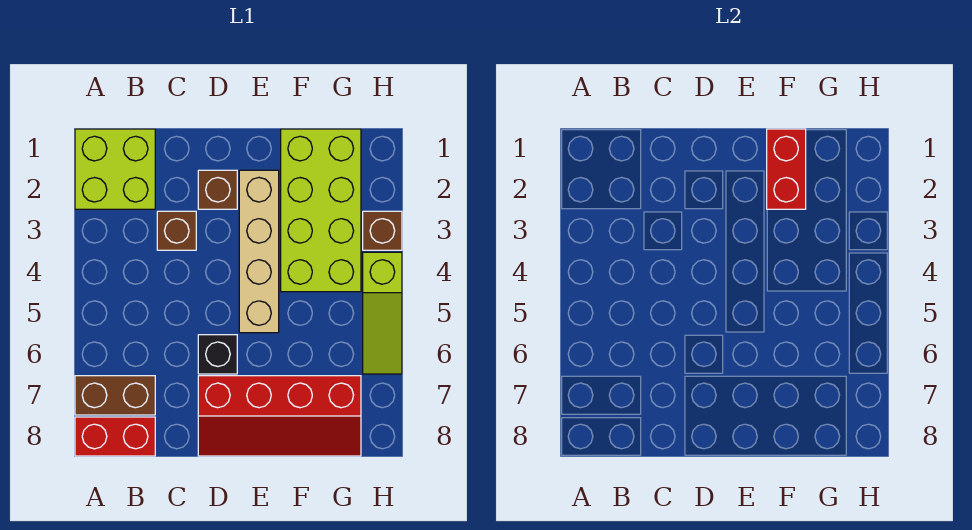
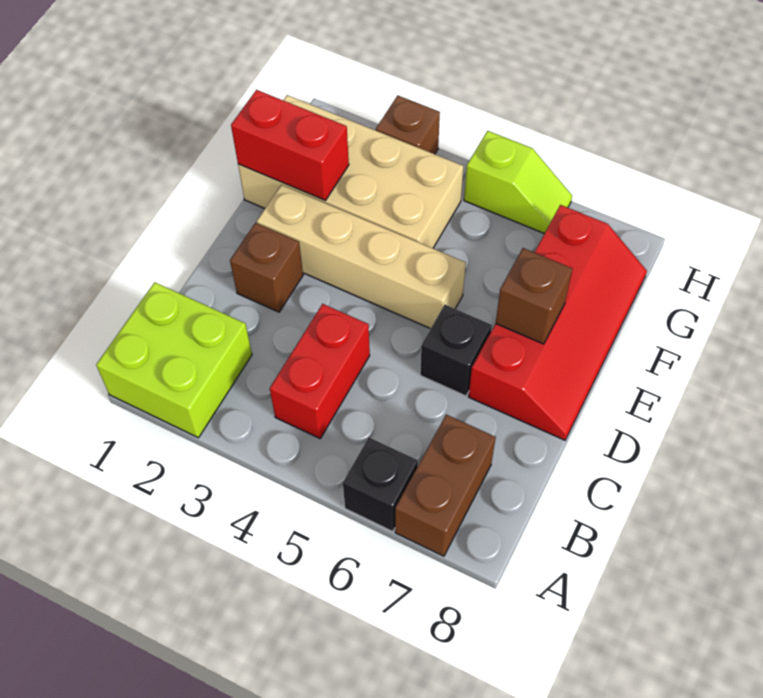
none -> black brick A6 level 1
red brick A8:B8 level 1 -> red brick B4:C4 level 1
brown brick C3 level 1 -> brown brick E7 level 2
lime brick F1:G4 level 1 -> tan brick F1:G4 level 1
lime slope H4:H6 level 1 top 4 -> lime slope H5:H6 level 1 top 5

